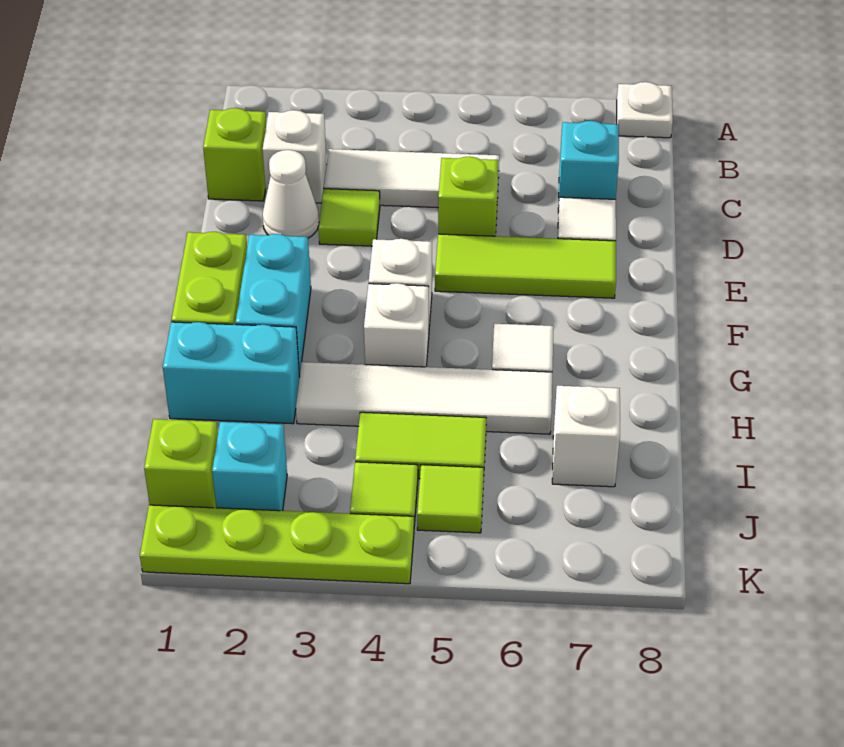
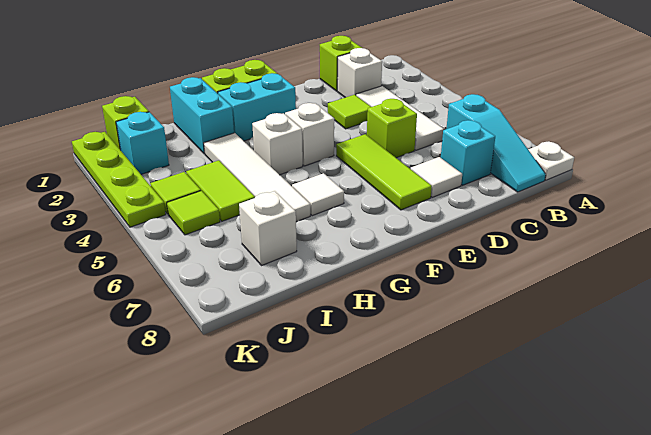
none -> cyan slope B6:B8 level 1 top 6
white cone D2 level 1 -> none

